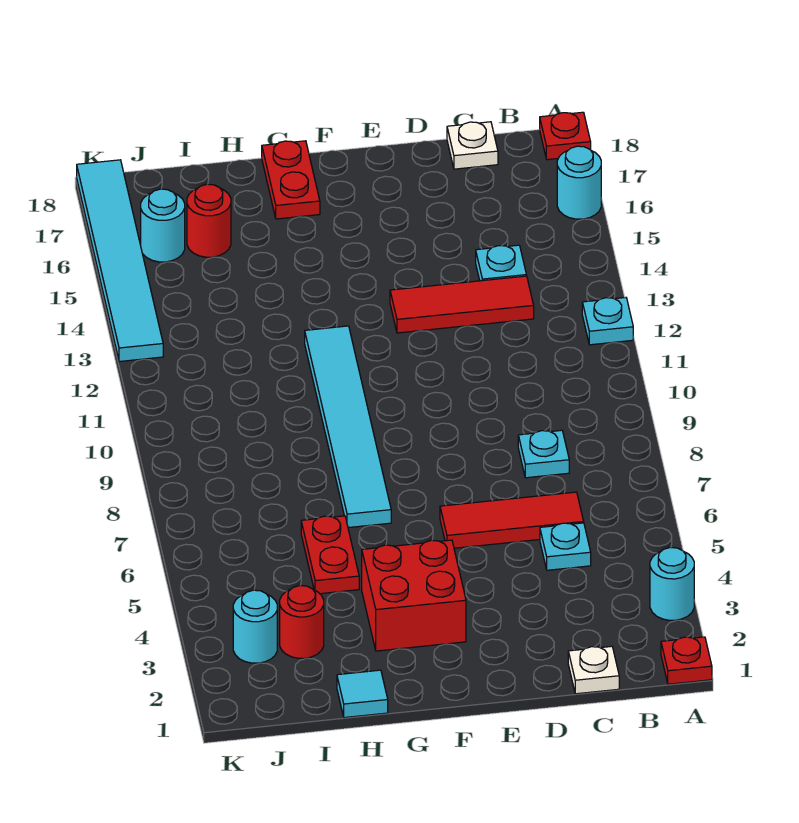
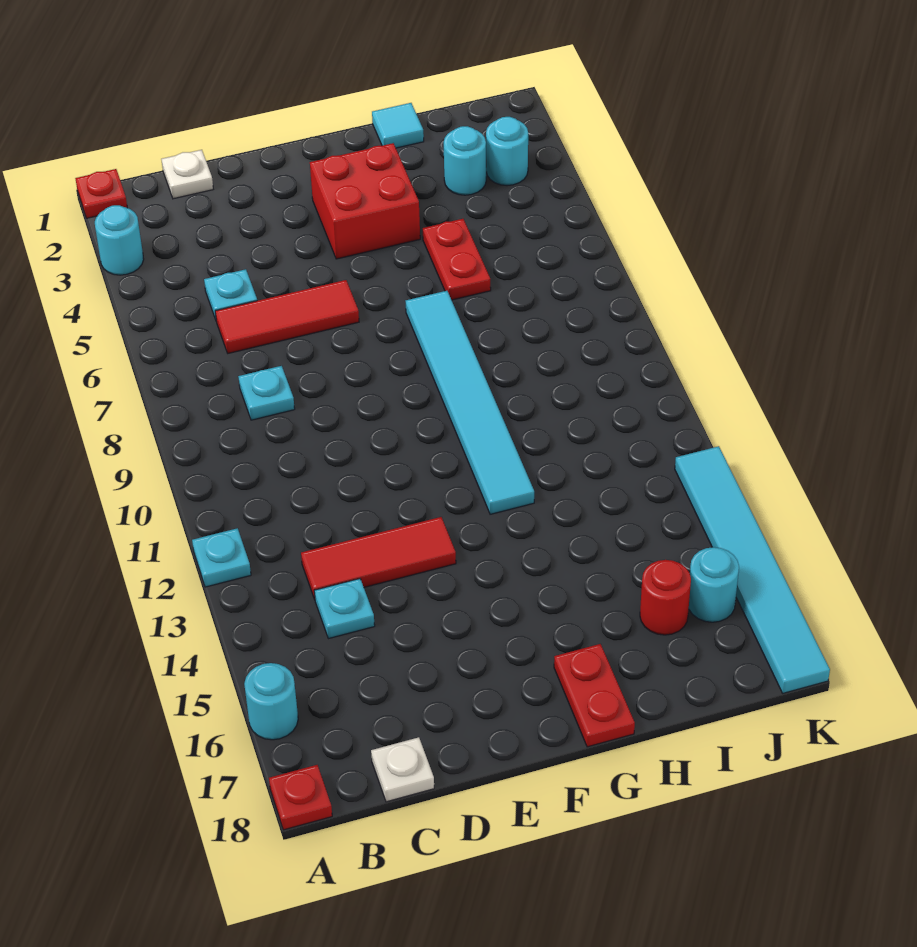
red round brick I3 level 1 -> cyan round brick I3 level 1

